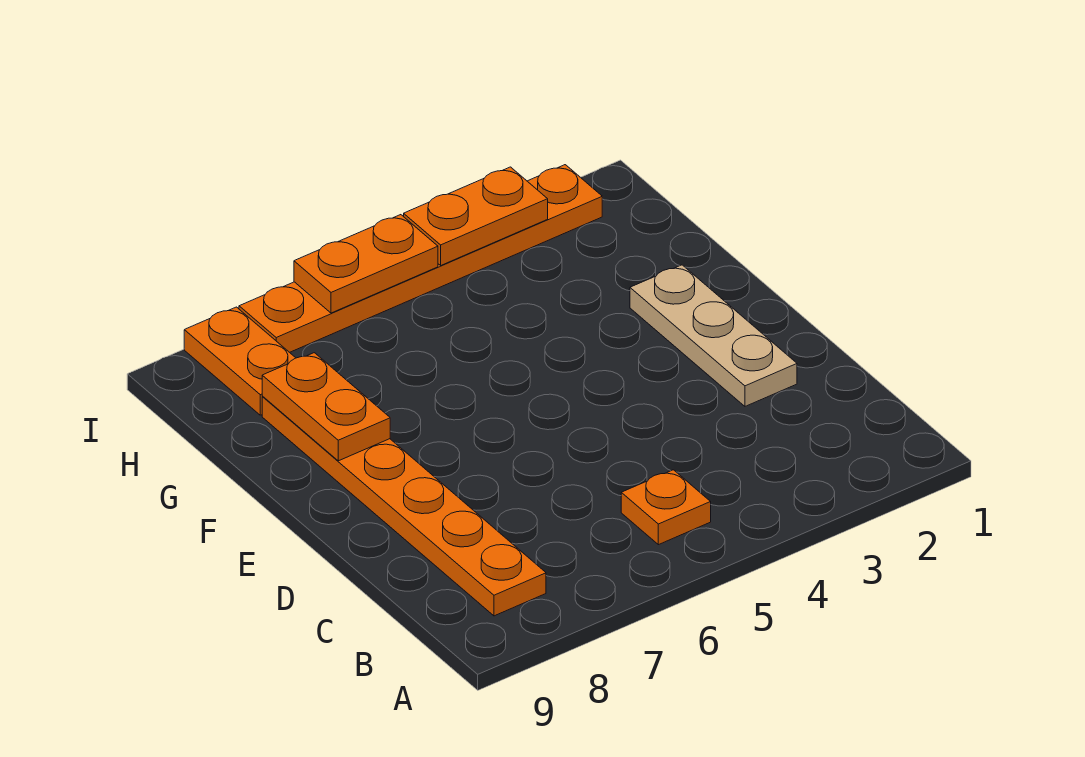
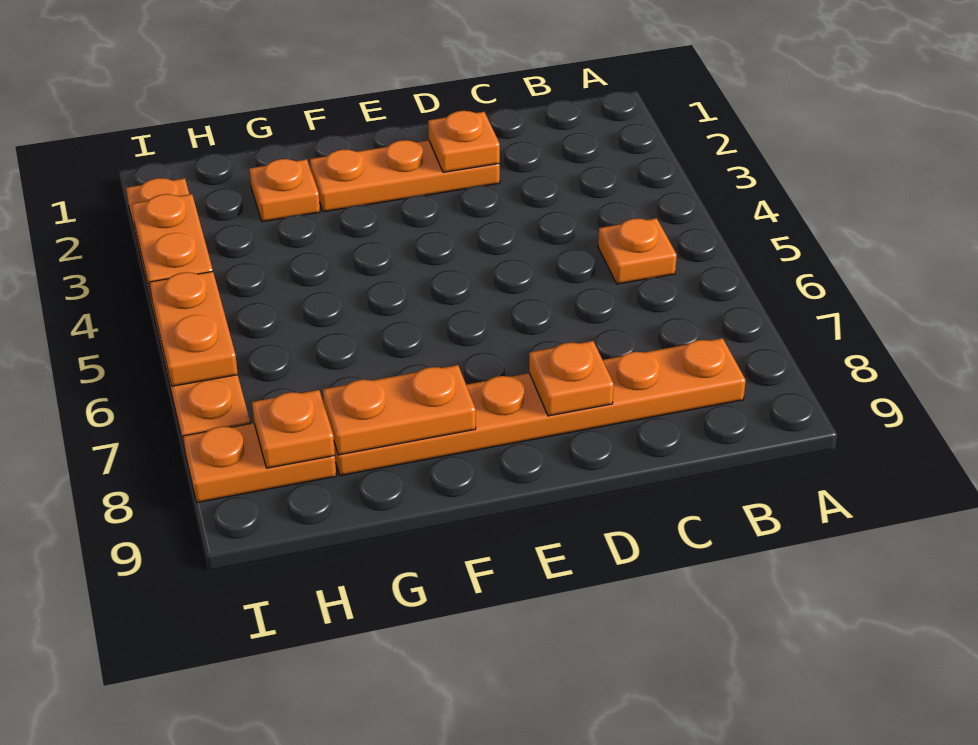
tan plate D2:F2 level 1 -> orange plate D2:F2 level 1
none -> orange plate D2 level 2
none -> orange plate D8 level 2
none -> orange plate G2 level 1
none -> orange plate H8 level 2

